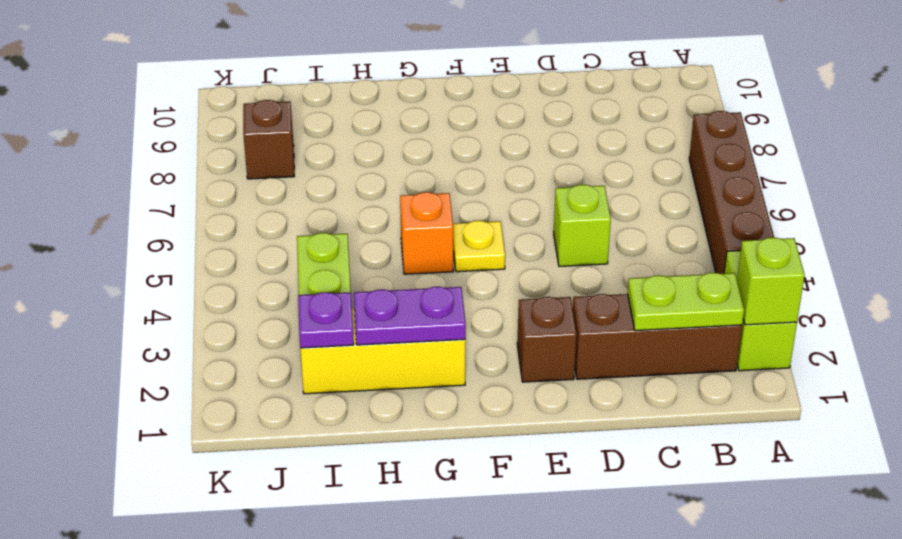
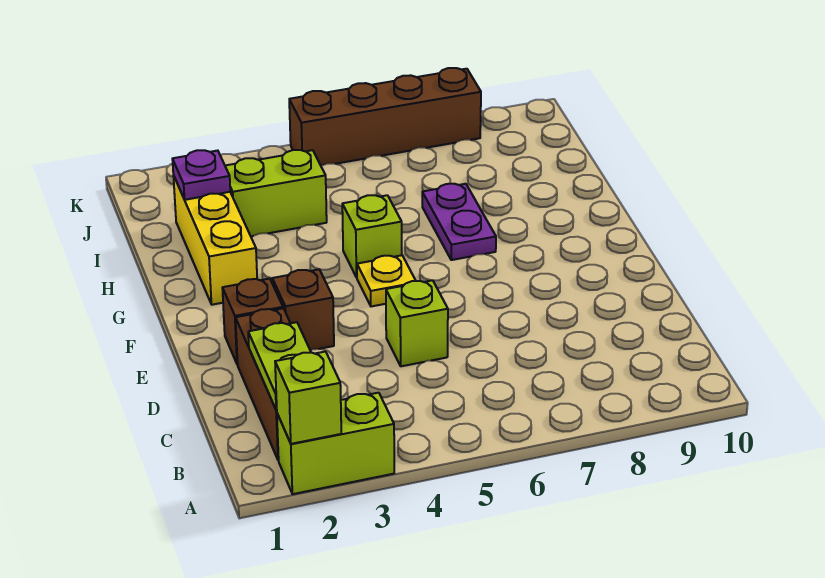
brown brick A4:A7 level 1 -> brown brick K5:K8 level 1
purple plate G2:H2 level 2 -> purple plate G7:H7 level 1
orange brick G5 level 1 -> lime brick G5 level 1
brown brick J8 level 1 -> brown brick E3 level 1

